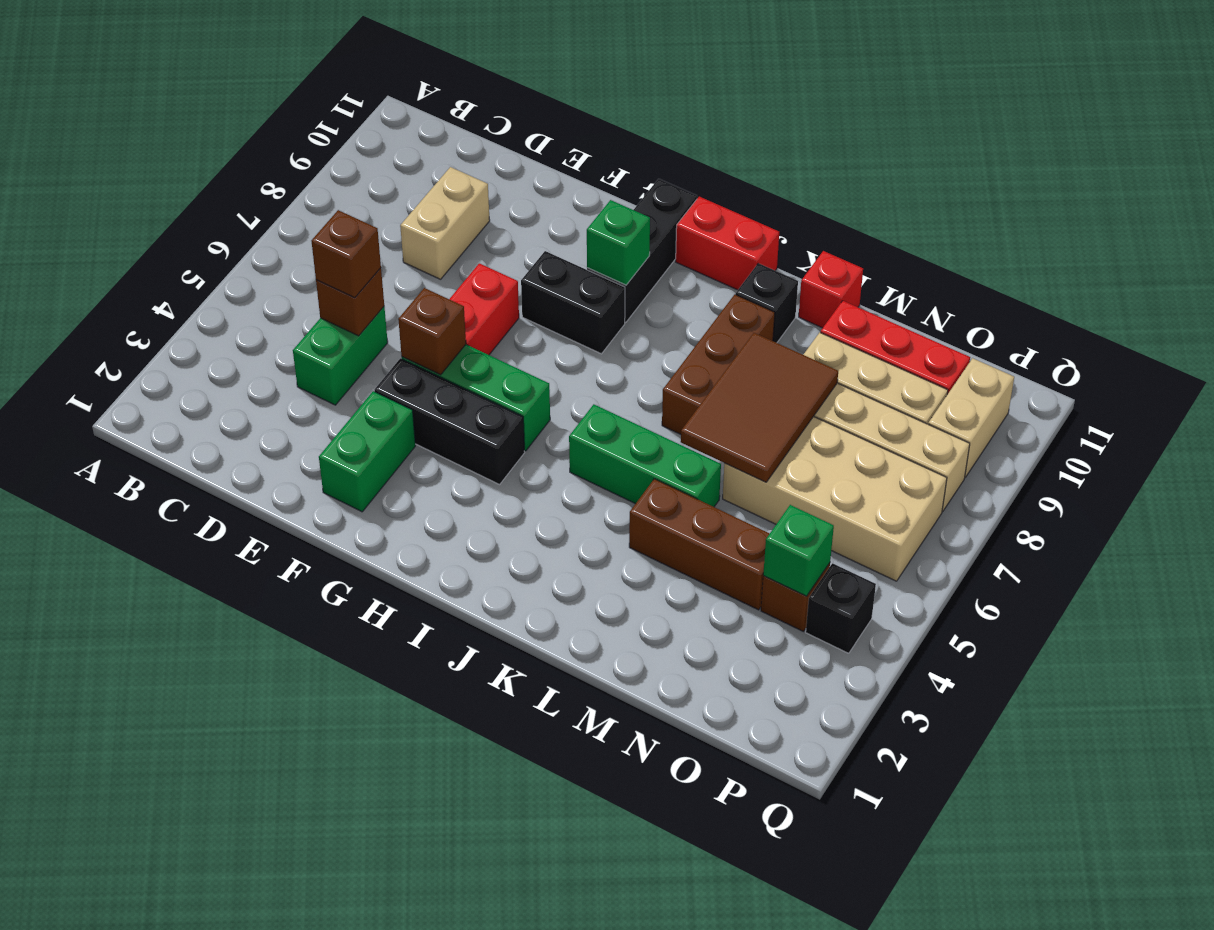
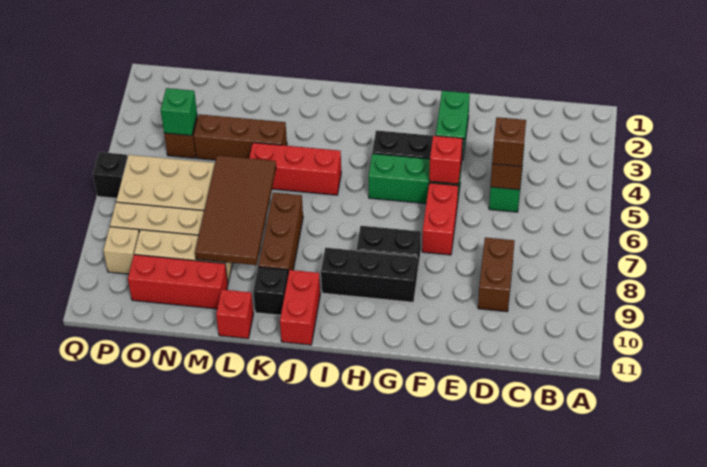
tan brick D8:D9 level 1 -> brown brick D8:D9 level 1
brown brick F5 level 2 -> red brick F5 level 2
black brick H9:H11 level 1 -> black brick G9:I9 level 1
green brick H9 level 2 -> none
red brick I11:J11 level 1 -> red brick J10:J11 level 1
green brick J5:L5 level 1 -> red brick J5:L5 level 1
brown tile L6:M8 level 2 -> brown tile L6:M9 level 2
black brick P4 level 1 -> black brick Q6 level 1
tan brick P9:P10 level 1 -> tan brick P9 level 1

